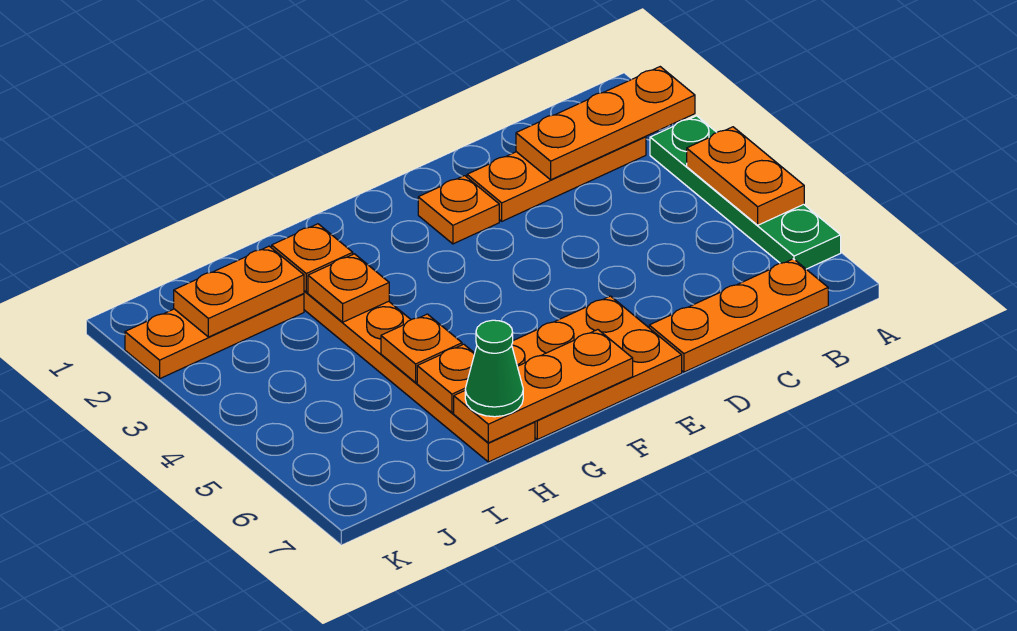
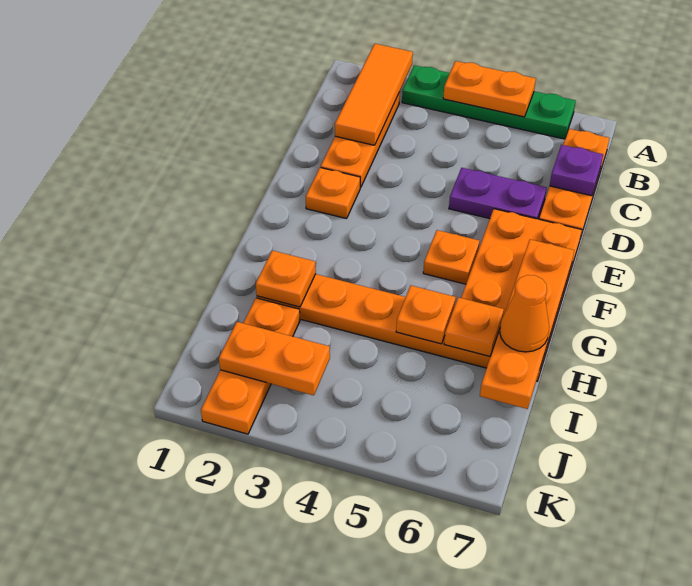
orange plate A2:C2 level 2 -> orange tile A2:C2 level 2
none -> purple plate C7 level 2
none -> purple plate D5:D6 level 1
orange plate F7:H7 level 2 -> orange plate F7:I7 level 2
orange plate H3 level 2 -> orange plate F5 level 1
green cone H7 level 3 -> orange cone H7 level 3
orange plate I2:J2 level 2 -> orange plate J2:J3 level 2

